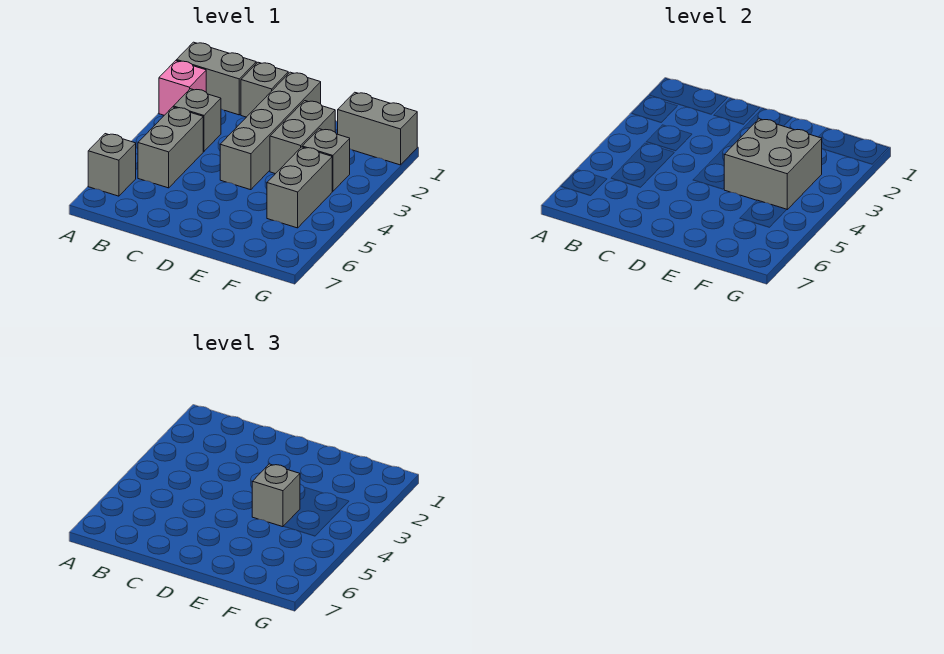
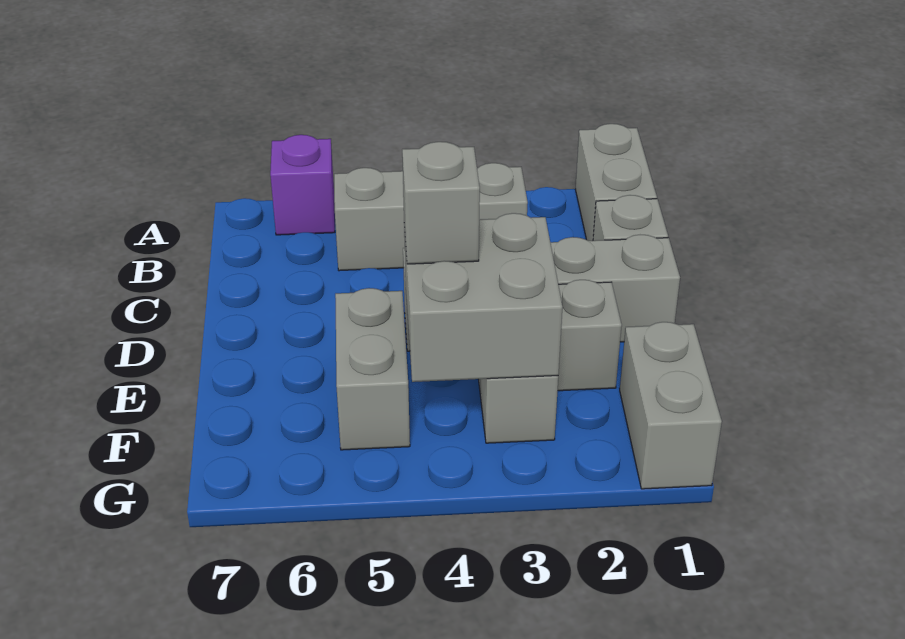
pink brick A2 level 1 -> none
grey brick A6 level 1 -> purple brick A6 level 1
grey brick F4:F5 level 1 -> grey brick E5:F5 level 1

